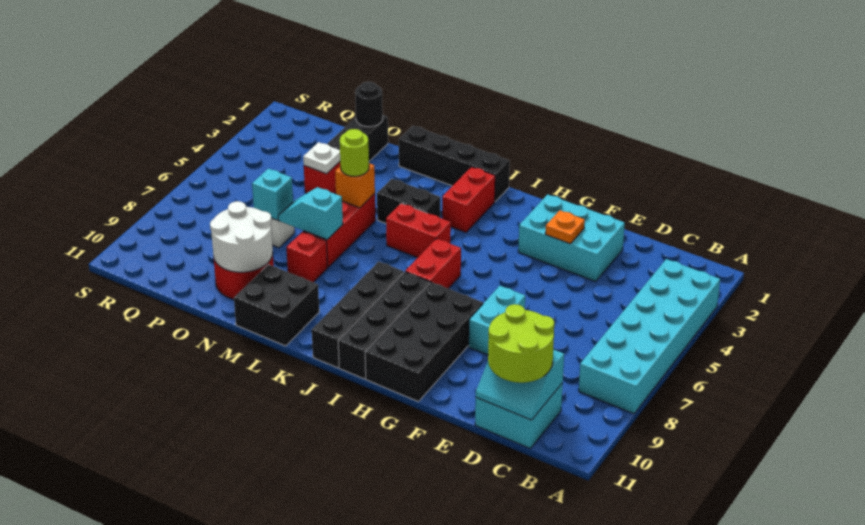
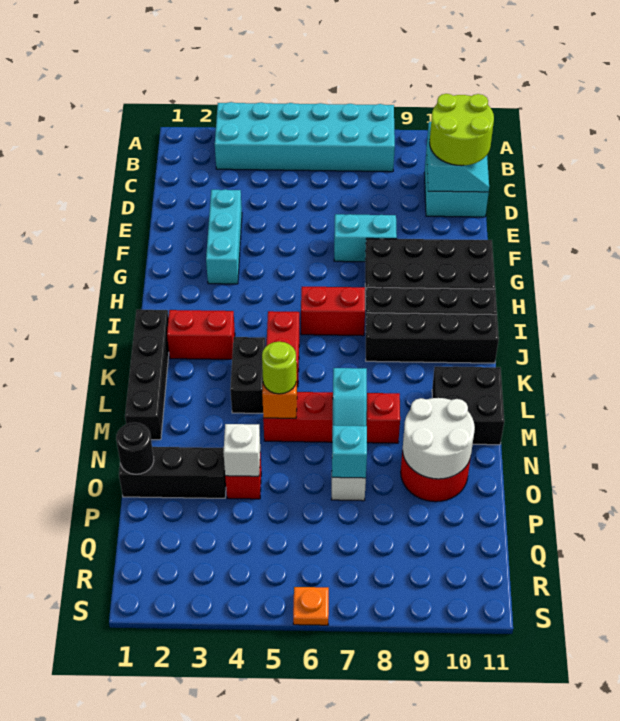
cyan brick E2:G3 level 1 -> cyan brick E3:G3 level 1
orange plate F3 level 2 -> orange plate S6 level 1
white plate O4 level 2 -> white brick O4 level 2

